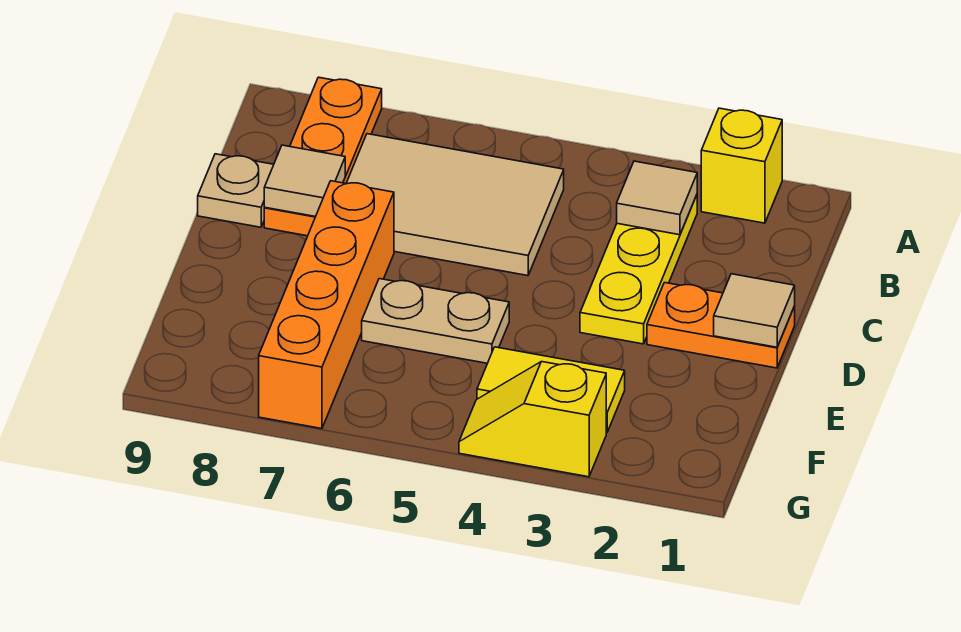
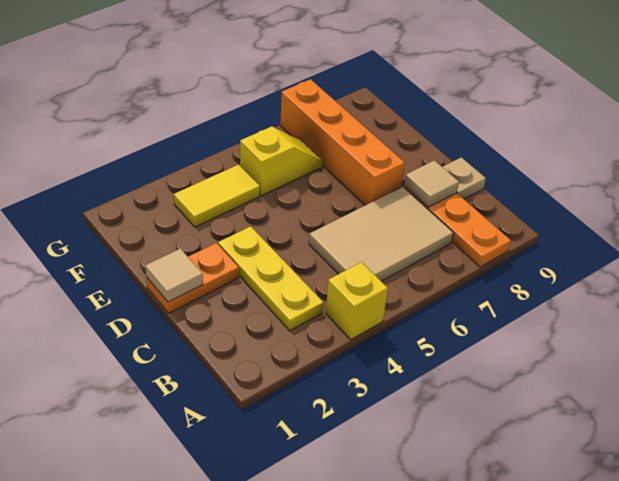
yellow brick A2 level 1 -> yellow brick A4 level 1
tan tile B3 level 2 -> none
tan plate E5:E6 level 1 -> none
yellow slope G3:G4 level 1 top 3 -> yellow slope F5:F6 level 1 top 5

